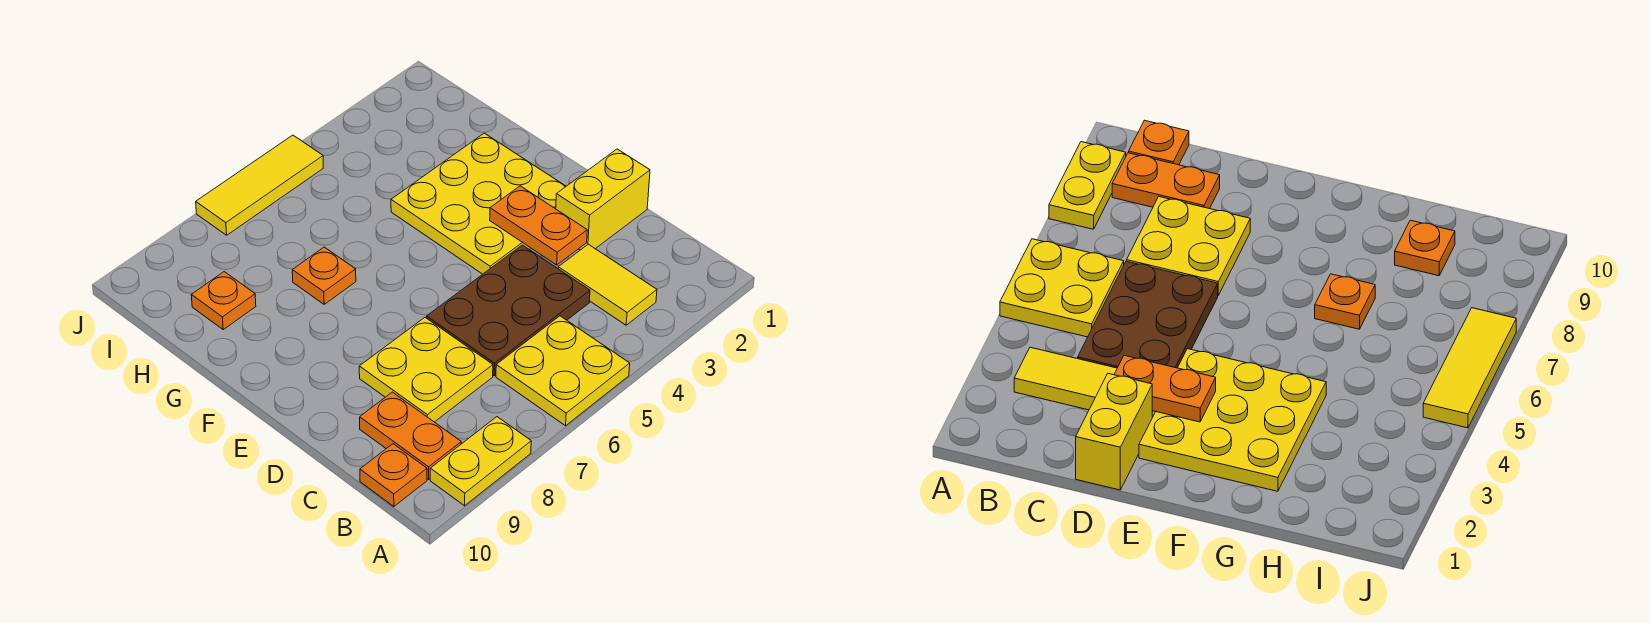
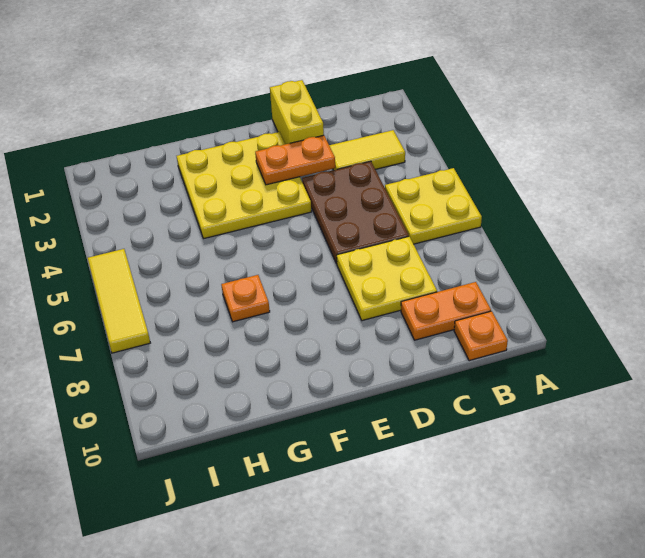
yellow plate A8:A9 level 1 -> none
orange plate H9 level 1 -> none

